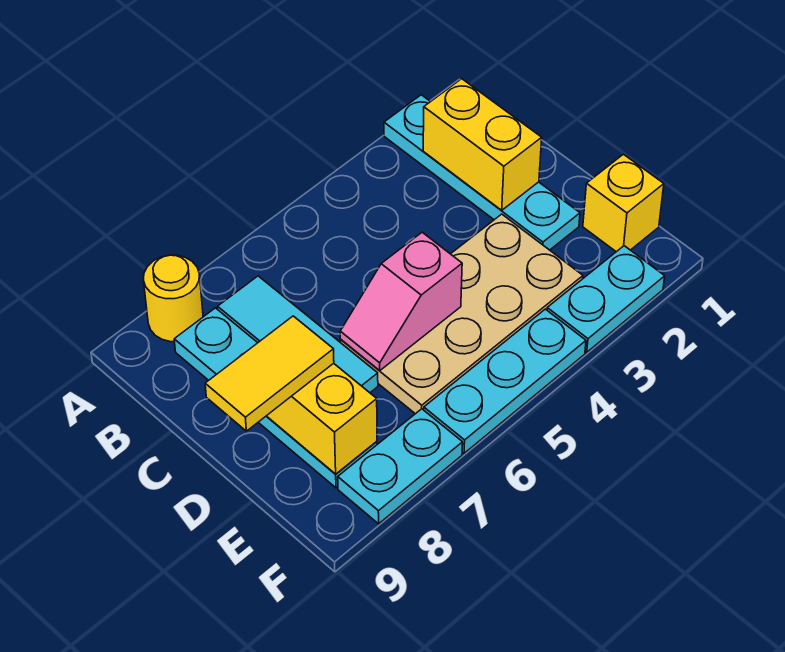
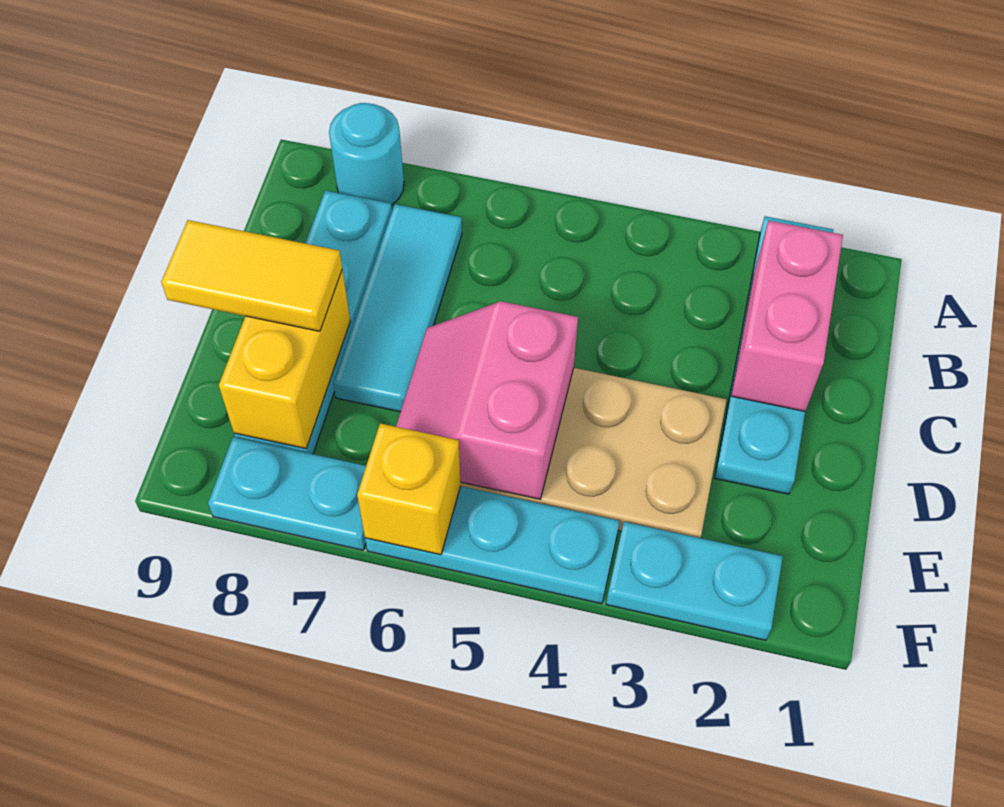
yellow round brick A8 level 1 -> cyan round brick A8 level 1
yellow brick B2:C2 level 2 -> pink brick B2:C2 level 2
pink slope D5:D6 level 2 top 5 -> pink slope D5:E6 level 2 top 5
yellow brick E1 level 1 -> yellow brick F6 level 2

